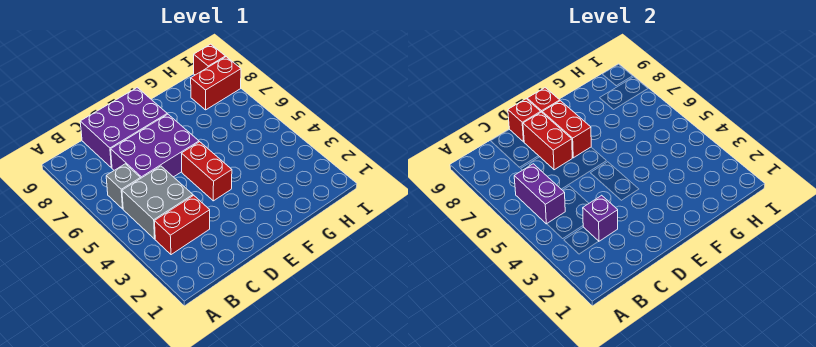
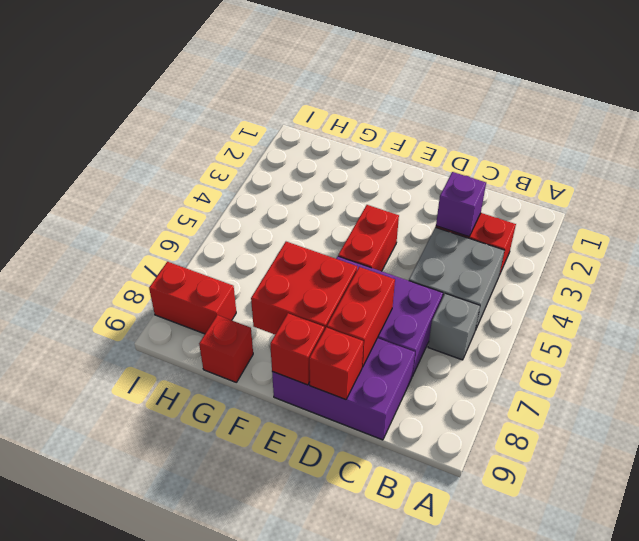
purple brick B5:B6 level 2 -> none
red brick E7:E8 level 2 -> red brick E7:F8 level 2
red brick I9 level 1 -> red brick G9 level 1

